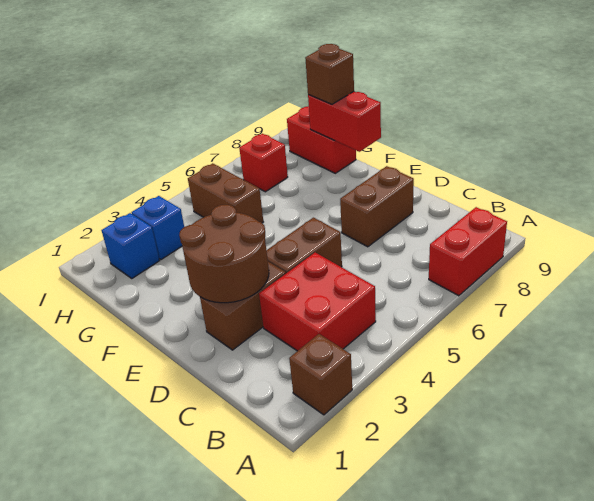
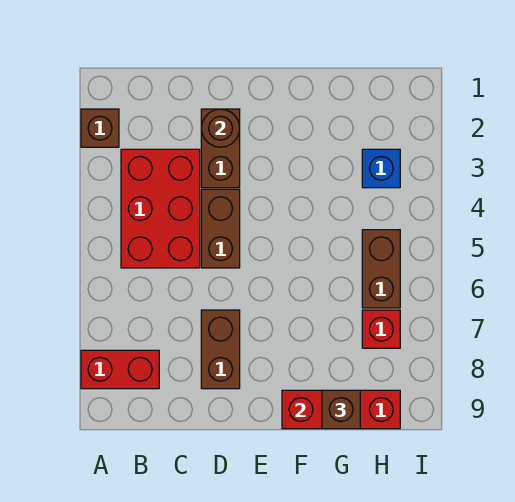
red brick A7:A8 level 1 -> red brick A8:B8 level 1
red brick B3:C4 level 1 -> red brick B3:C5 level 1
brown round brick D2:E3 level 2 -> brown round brick D2 level 2
brown brick G5:H5 level 1 -> brown brick H5:H6 level 1
blue brick H2 level 1 -> none

